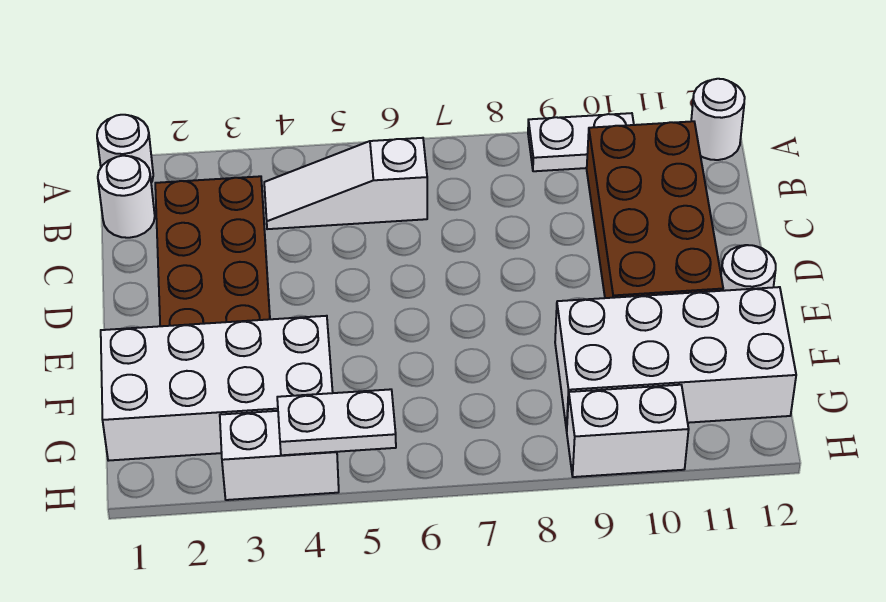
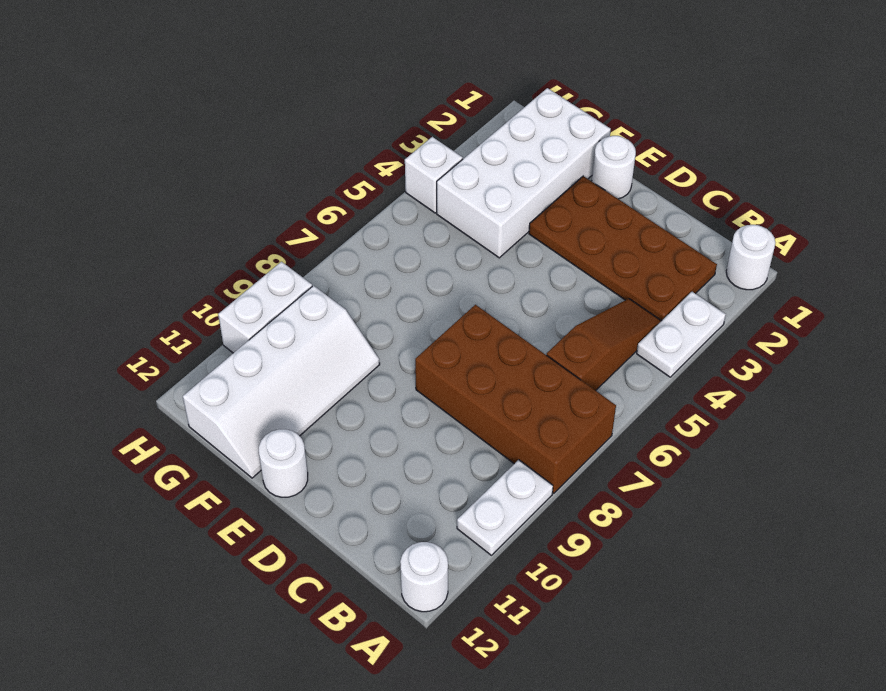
white round brick B1 level 1 -> white round brick E1 level 1
white slope B4:B6 level 1 top 6 -> brown slope B4:B6 level 1 top 6
brown brick B10:E11 level 1 -> brown brick A7:D8 level 1
white brick F9:G12 level 1 -> white slope F9:G12 level 1 top G
white brick H3:H4 level 1 -> white brick H4 level 1
white plate H4:H5 level 2 -> white plate A3:A4 level 1

